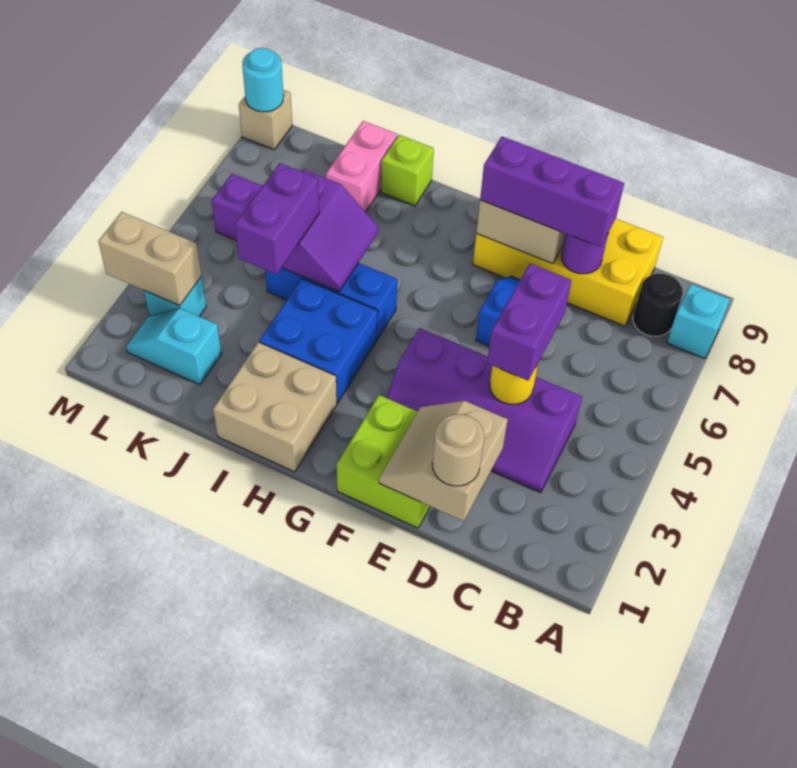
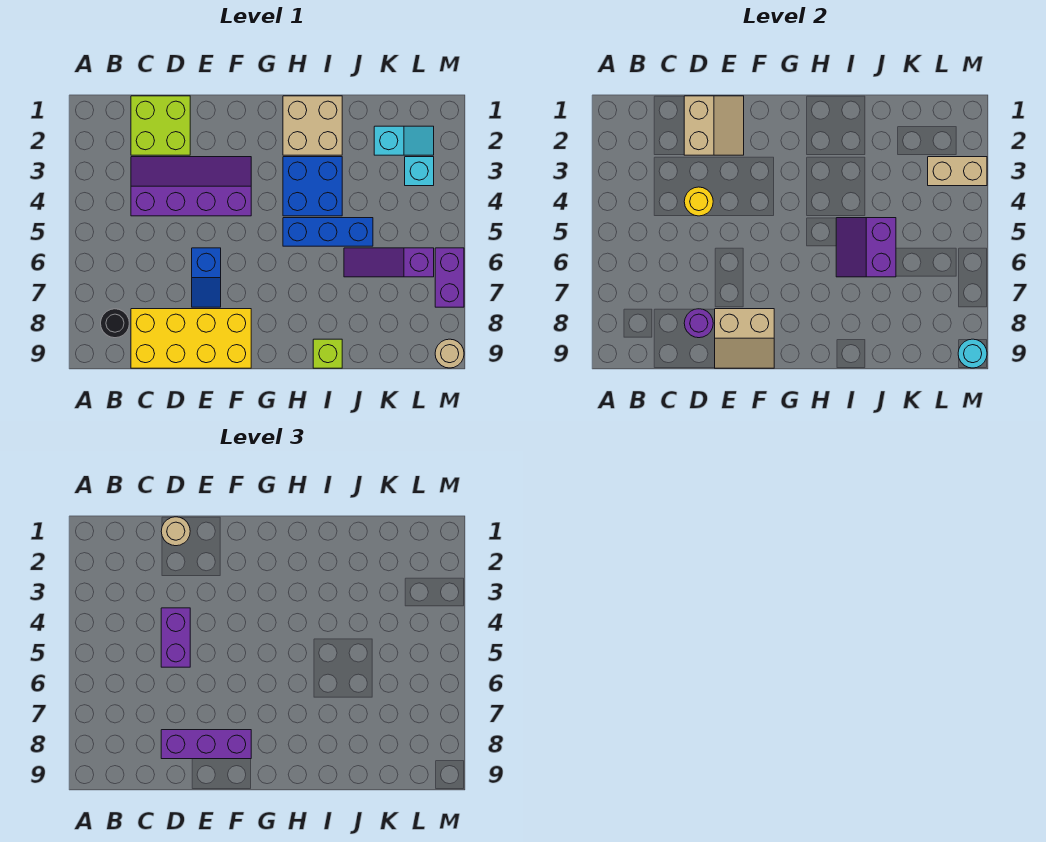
cyan brick A8 level 1 -> none
lime brick E1:F2 level 1 -> lime brick C1:D2 level 1
purple brick J4:J5 level 3 -> purple brick M6:M7 level 1
pink brick J8:J9 level 1 -> none
tan brick M9 level 1 -> tan round brick M9 level 1

